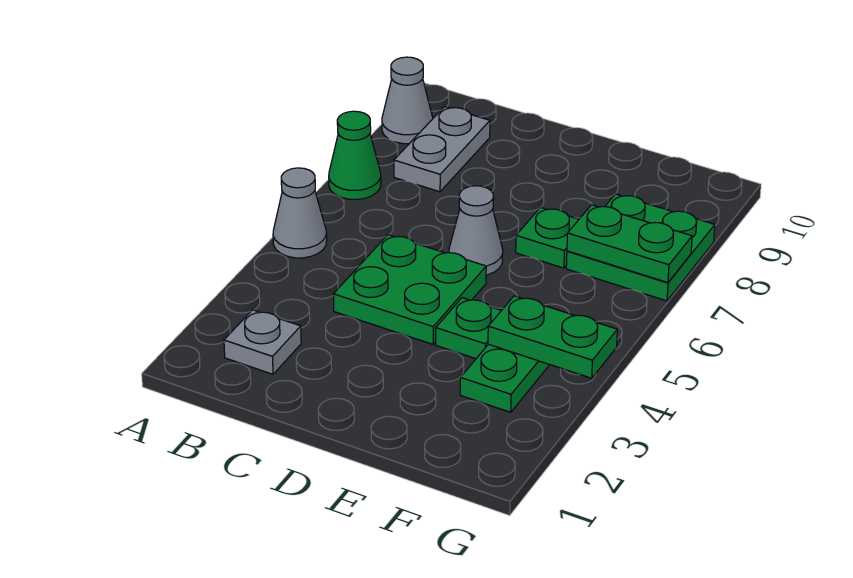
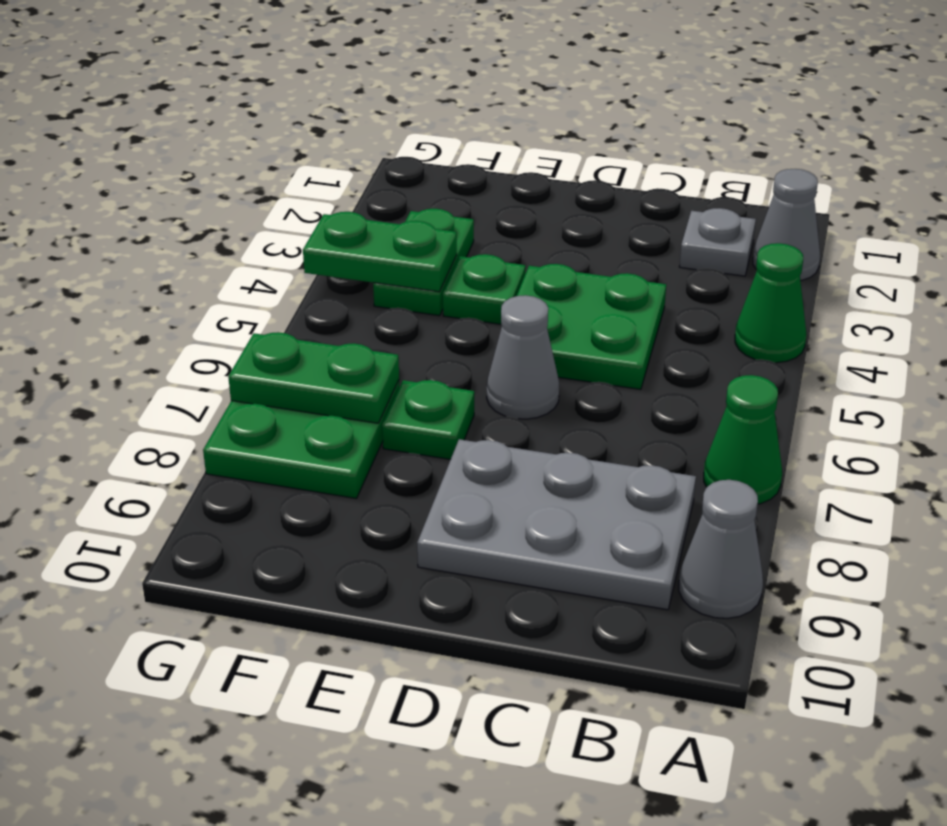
none -> green cone A4 level 1
grey cone A5 level 1 -> grey cone A2 level 1
grey plate B8:B9 level 1 -> grey plate B8:D9 level 1

